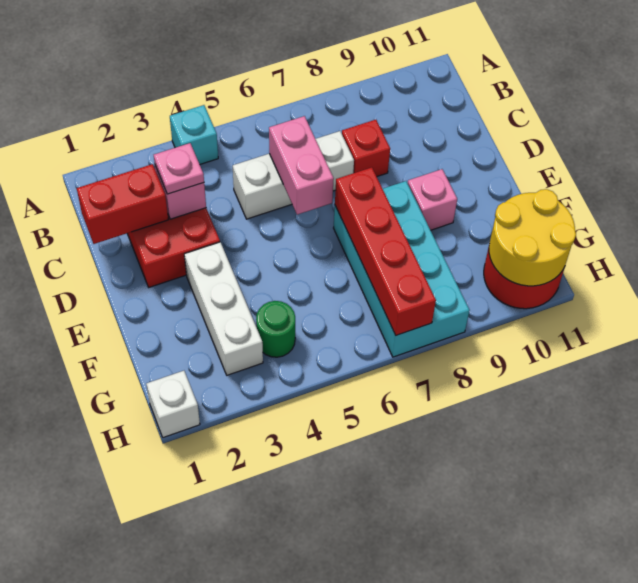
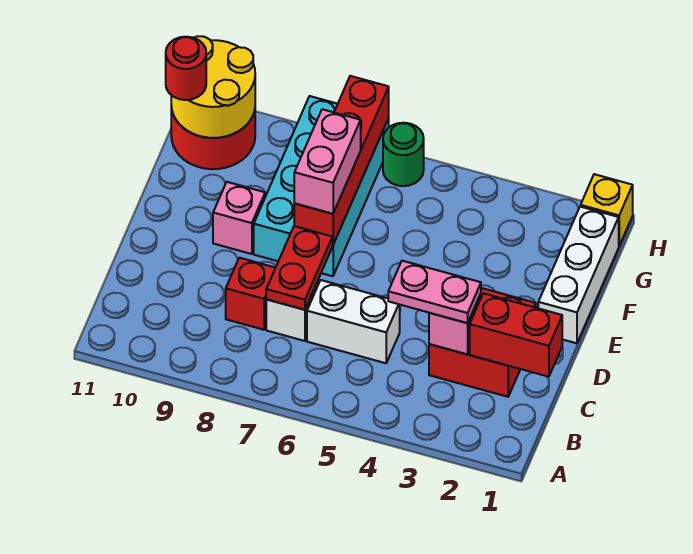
cyan brick A4 level 1 -> none
pink plate C3 level 3 -> pink plate C3:C4 level 3
pink brick C6:D6 level 2 -> pink brick E7:F7 level 3
none -> red plate C7:D7 level 2
white brick E3:G3 level 1 -> white brick E1:G1 level 1
green round brick G4 level 1 -> green round brick H6 level 1
none -> red round brick G11 level 3
white brick H1 level 1 -> yellow brick H1 level 1

